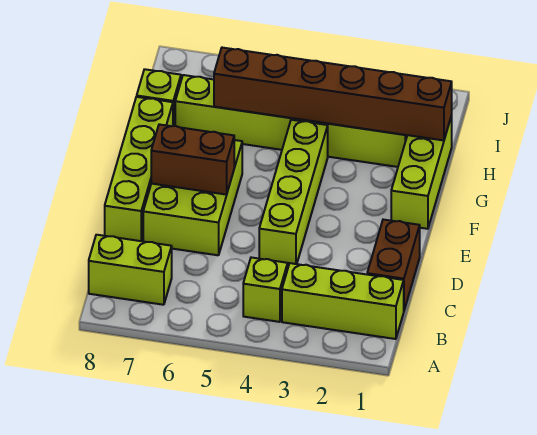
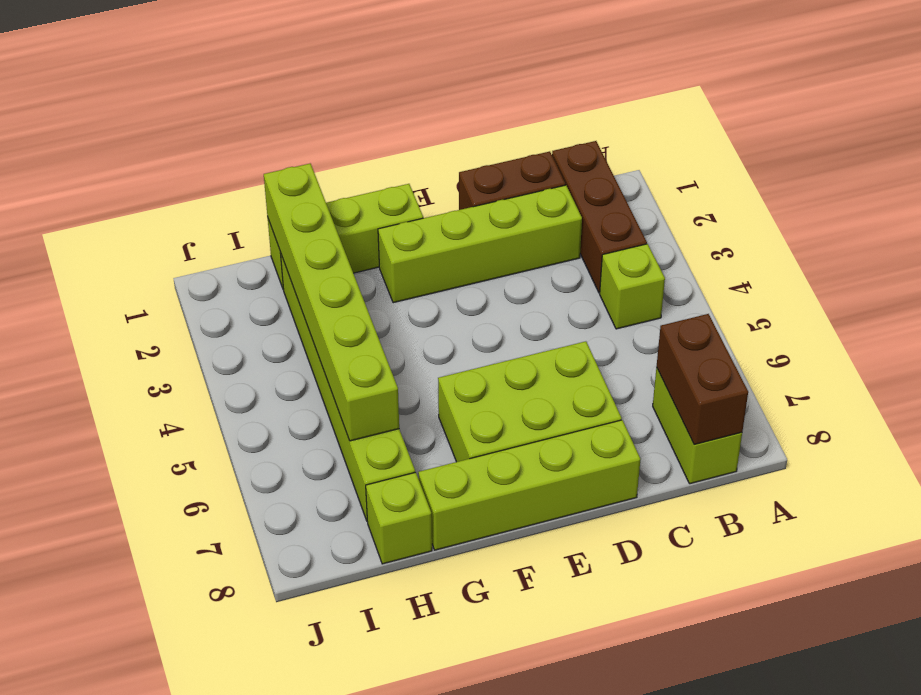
lime brick B1:B3 level 1 -> brown brick B1:B3 level 1
lime brick D4:G4 level 1 -> lime brick C2:F2 level 1
brown brick E6:E7 level 2 -> brown brick B7:B8 level 2
brown brick H1:H6 level 2 -> lime brick H1:H6 level 2

